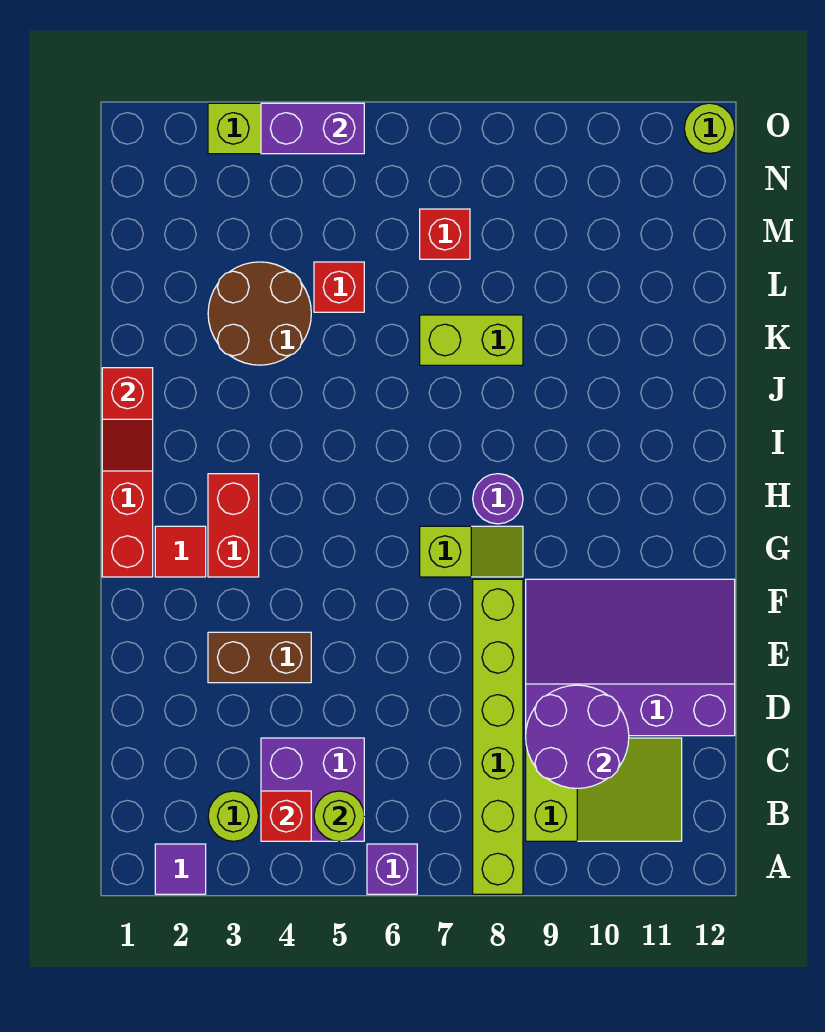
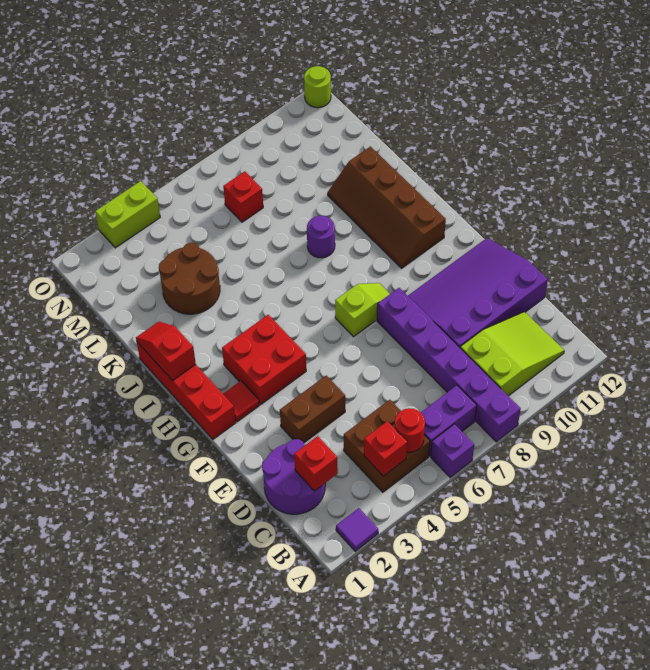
lime brick A8:F8 level 1 -> purple brick A8:F8 level 1
lime round brick B3 level 1 -> none
purple brick B4:C5 level 1 -> brown brick B4:C5 level 1
lime round brick B5 level 2 -> red round brick B5 level 2
purple round brick C9:D10 level 2 -> purple round brick C1:D2 level 1
red brick G3:H3 level 1 -> red brick G3:H4 level 1
purple round brick H8 level 1 -> purple round brick J8 level 1
none -> brown slope H10:K11 level 1 top 11
red slope I1:J1 level 2 top J -> red slope I1:J1 level 2 top I
lime brick K7:K8 level 1 -> none
red brick L5 level 1 -> red brick C2 level 2
purple brick O4:O5 level 2 -> purple brick B6:B7 level 1

